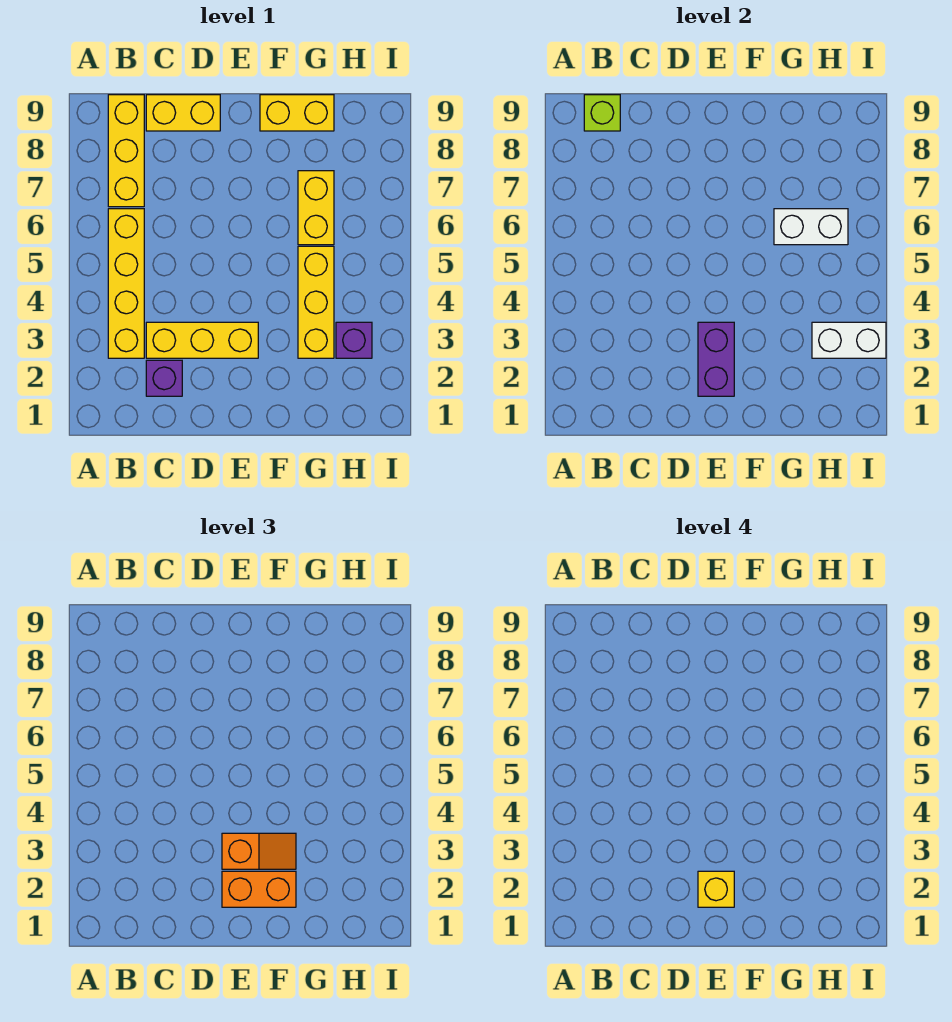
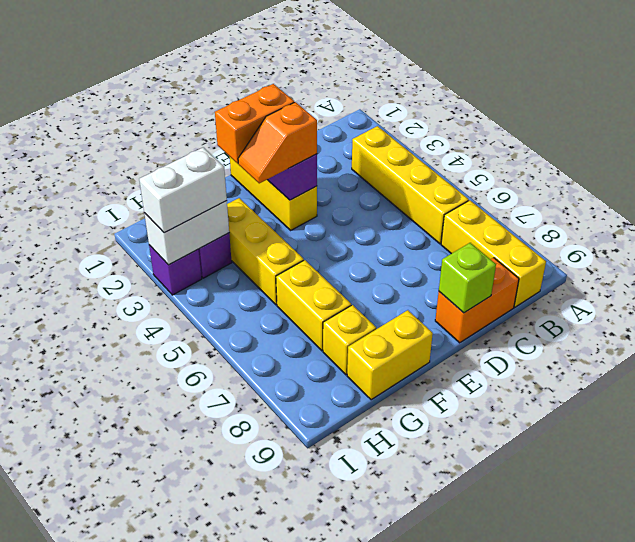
lime brick B9 level 2 -> lime brick D9 level 2
purple brick C2 level 1 -> purple brick I3 level 1
yellow brick C3:E3 level 1 -> yellow brick E1:E3 level 1
yellow brick C9:D9 level 1 -> orange brick C9:D9 level 1
yellow brick E2 level 4 -> yellow brick G8 level 1
white brick G6:H6 level 2 -> white brick H3:I3 level 3

